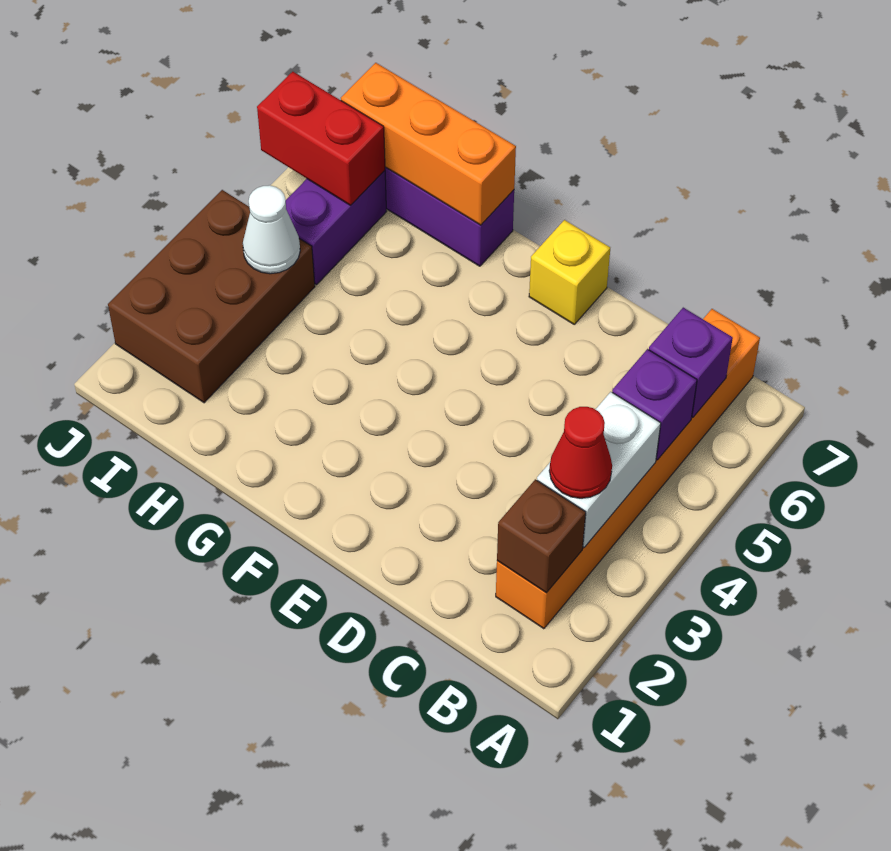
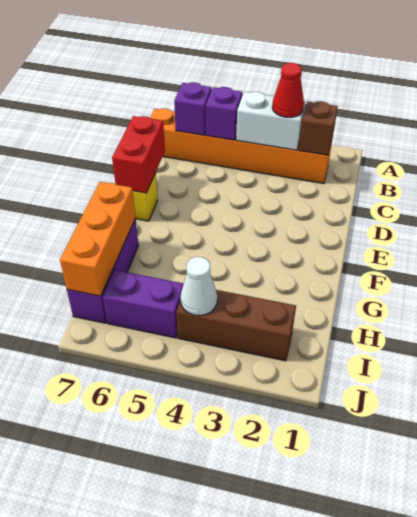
brown brick I2:J4 level 1 -> brown brick I2:I4 level 1
red brick I6:J6 level 2 -> red brick D7:E7 level 2

